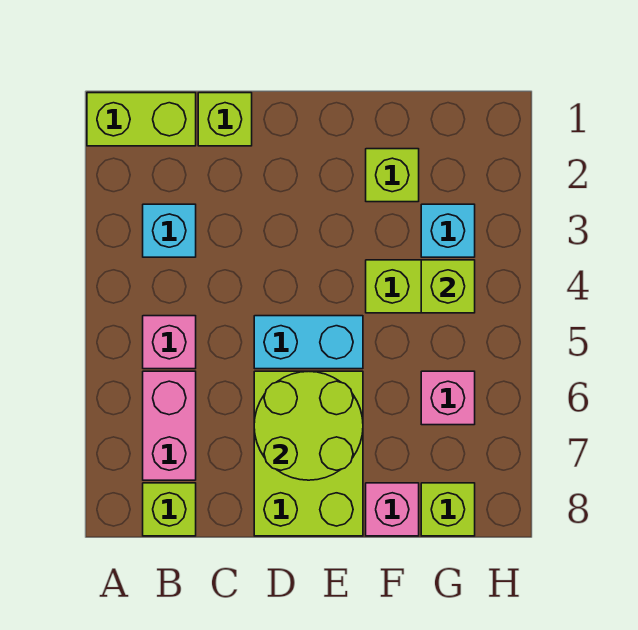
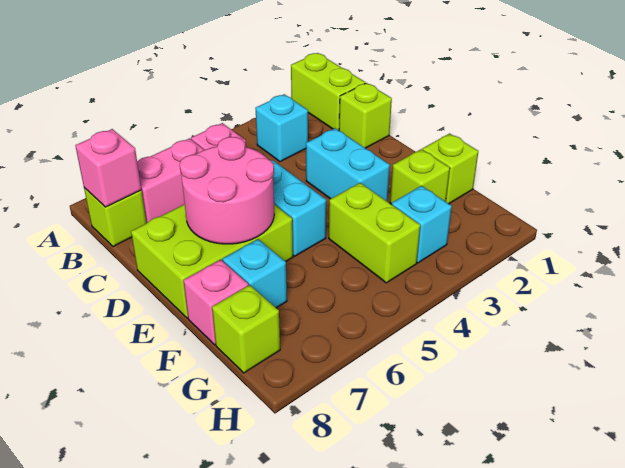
none -> cyan brick D3:E3 level 1
lime round brick D6:E7 level 2 -> pink round brick D6:E7 level 2
none -> cyan brick F7 level 1
lime brick G4 level 2 -> lime brick F1 level 1
pink brick G6 level 1 -> pink brick B8 level 2

